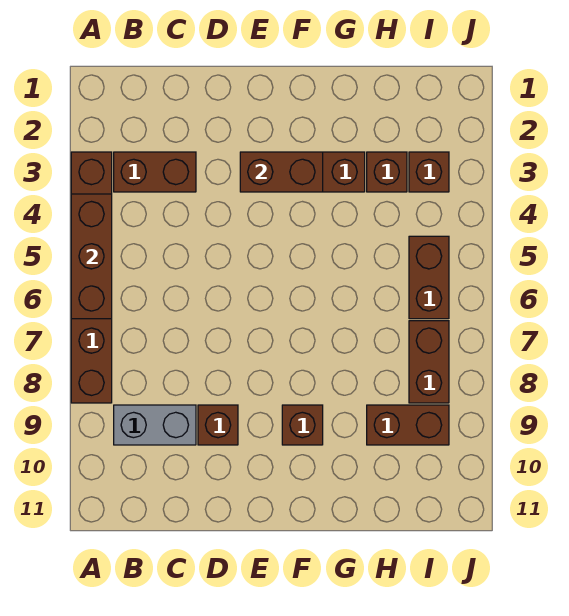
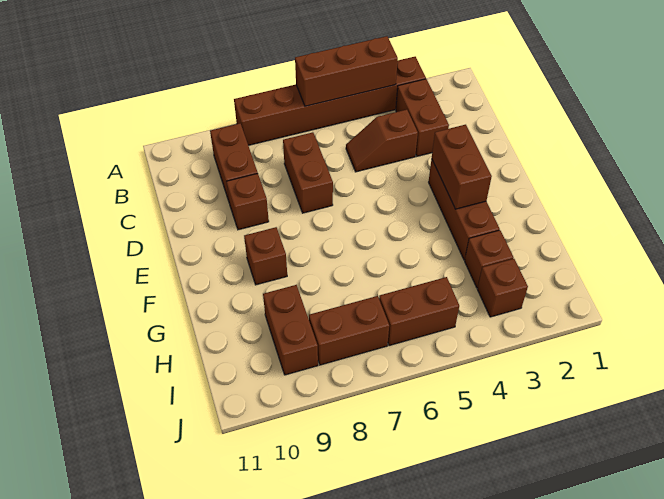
grey brick B9:C9 level 1 -> brown brick B9:C9 level 1
none -> brown slope C4:C5 level 1 top 4
none -> brown brick C7:D7 level 1

